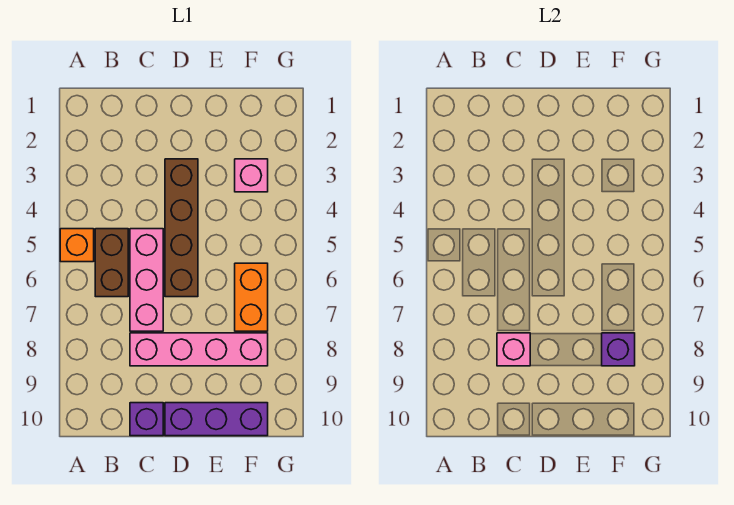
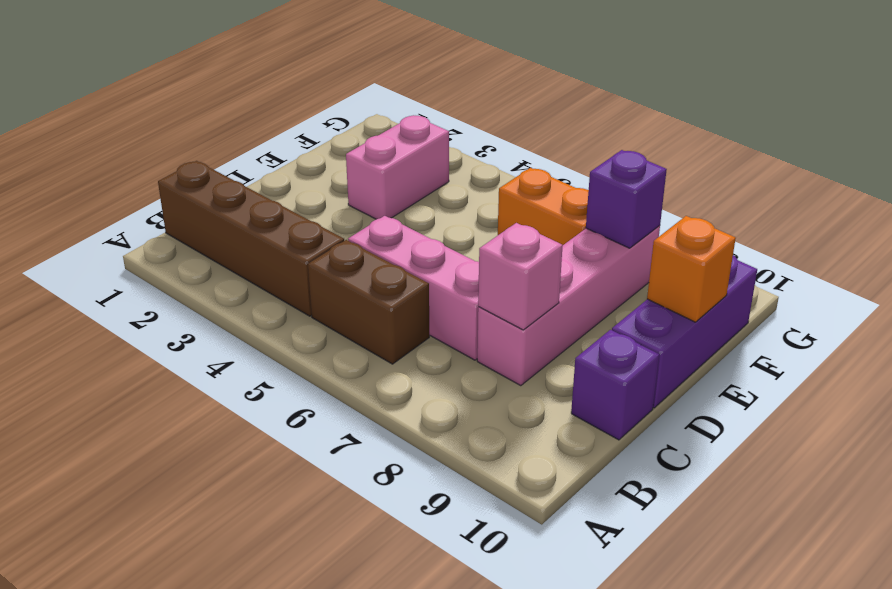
orange brick A5 level 1 -> orange brick E10 level 2
brown brick D3:D6 level 1 -> brown brick B1:B4 level 1
pink brick F3 level 1 -> pink brick E3:F3 level 1

